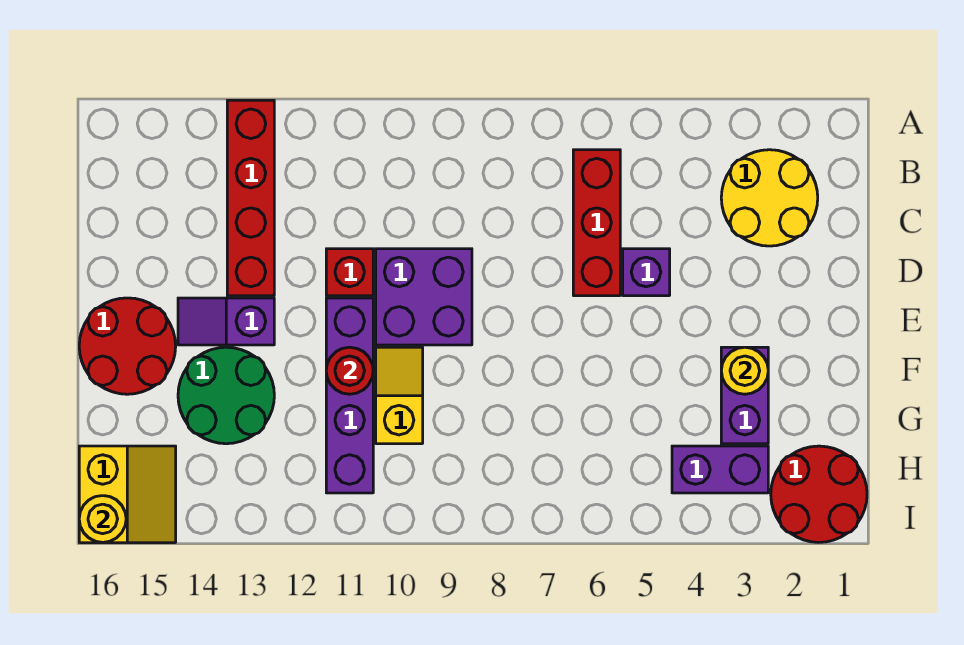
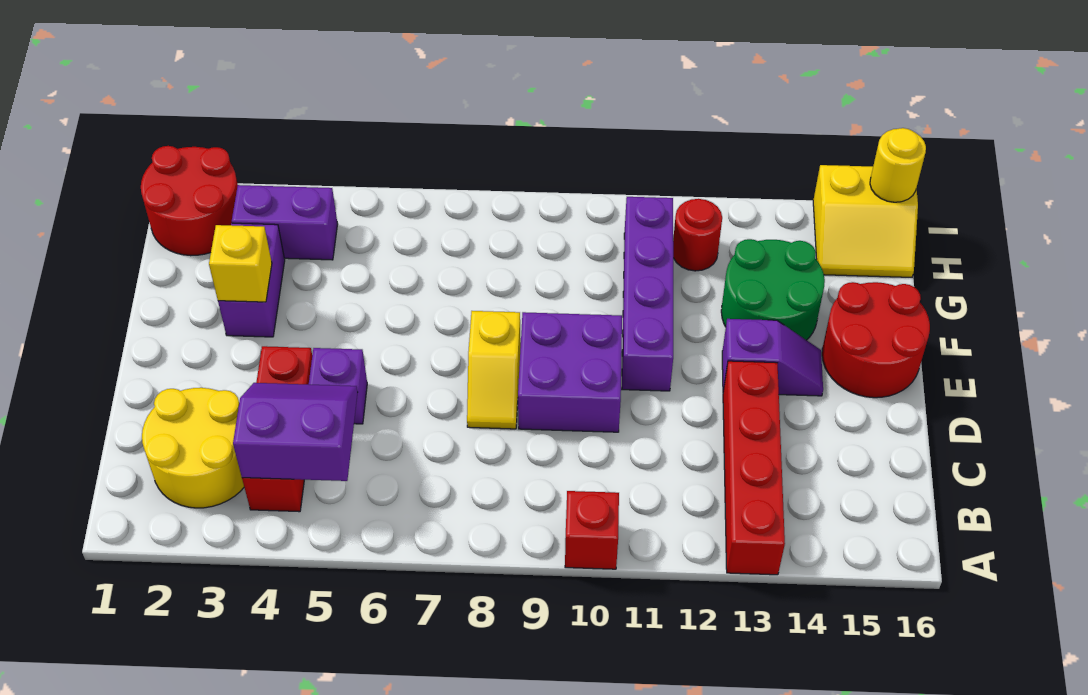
none -> purple slope B4:C5 level 2 top B
red brick B6:D6 level 1 -> red brick B4:D4 level 1
red brick D11 level 1 -> red brick A10 level 1
yellow round brick F3 level 2 -> yellow brick F3 level 2
yellow slope F10:G10 level 1 top G -> yellow slope D8:E8 level 1 top E
red round brick F11 level 2 -> red round brick H12 level 1
yellow slope H15:I16 level 1 top 16 -> yellow slope H15:I16 level 1 top I

